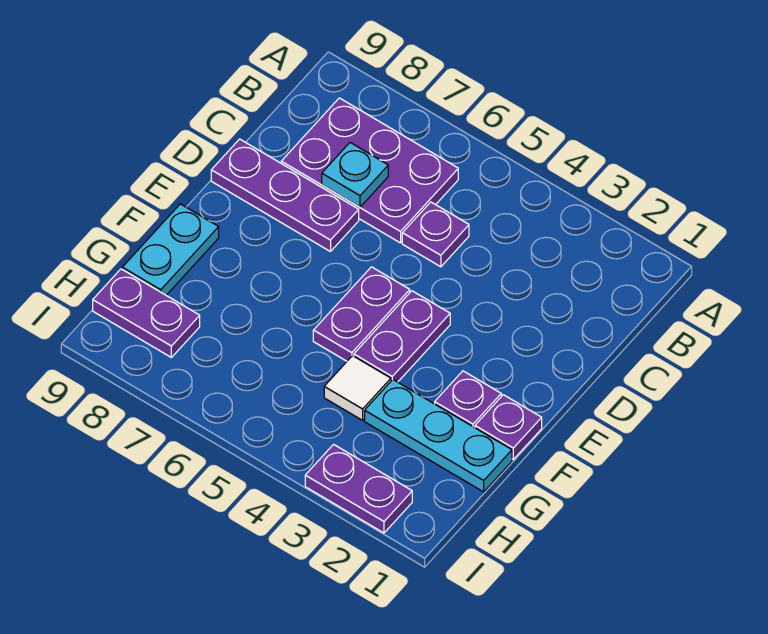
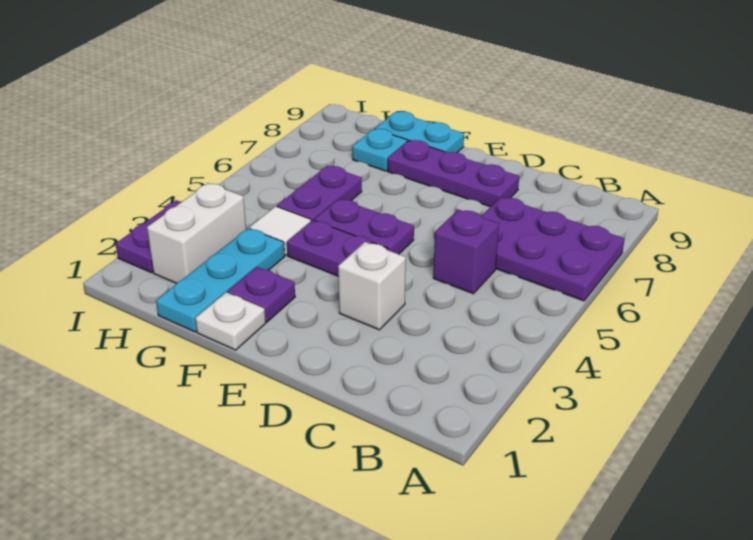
purple plate B6:C8 level 1 -> purple plate A6:C7 level 1
purple plate C5 level 1 -> purple brick C5 level 1
cyan plate C7 level 2 -> cyan plate G8 level 1
none -> white brick D3 level 1
purple plate D7:D9 level 1 -> purple plate D8:F8 level 1
purple plate F1 level 1 -> white plate F1 level 1
none -> white brick H2:H3 level 1
purple plate H8:H9 level 1 -> purple plate G5:G6 level 1

